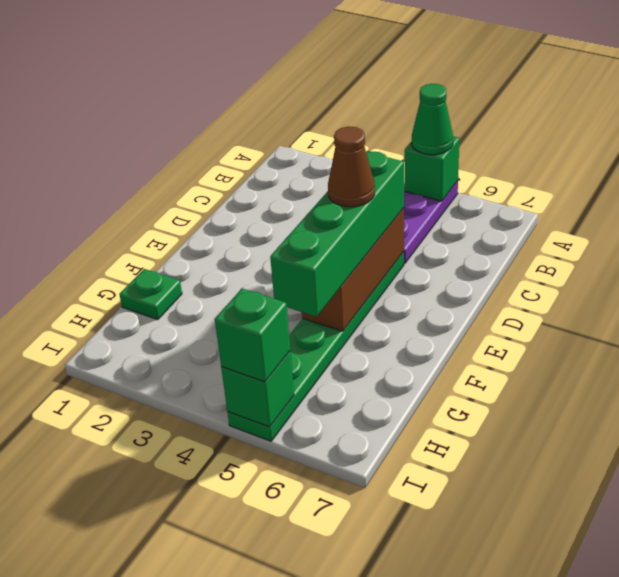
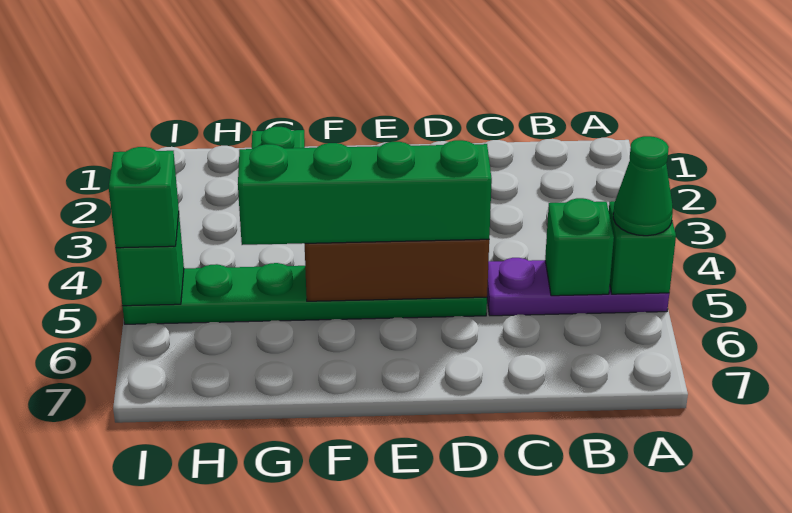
none -> green brick B5 level 2
brown cone E5 level 4 -> none

